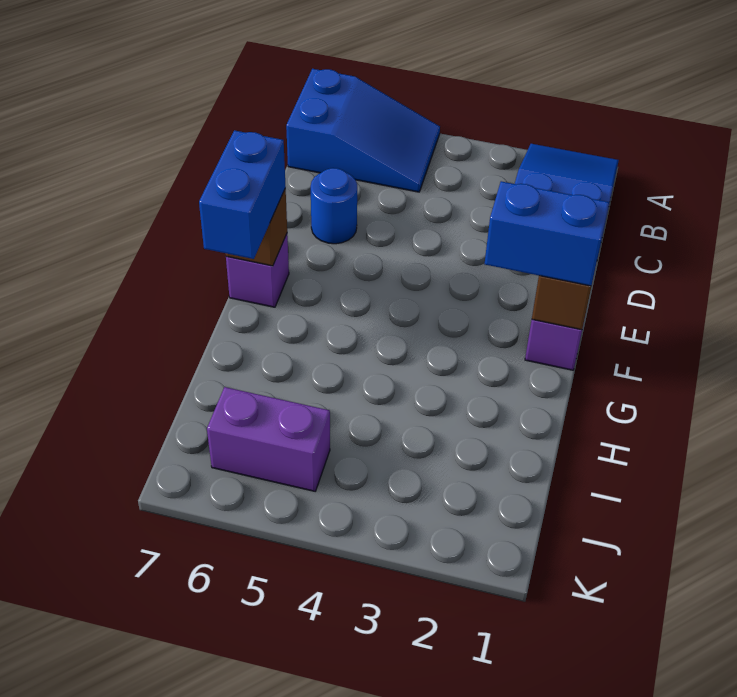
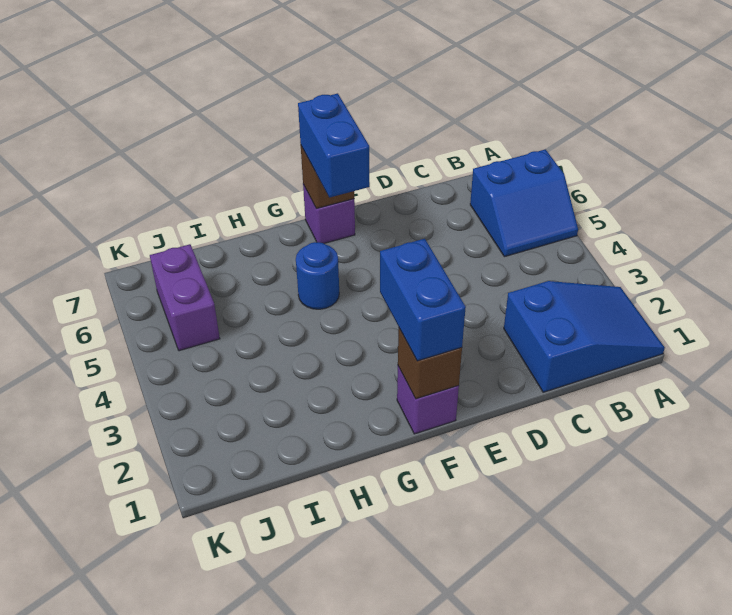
blue slope A5:B7 level 1 top 7 -> blue slope A5:B6 level 1 top 6
blue round brick D6 level 1 -> blue round brick G5 level 1
blue brick F7:G7 level 3 -> blue brick F6:F7 level 3

